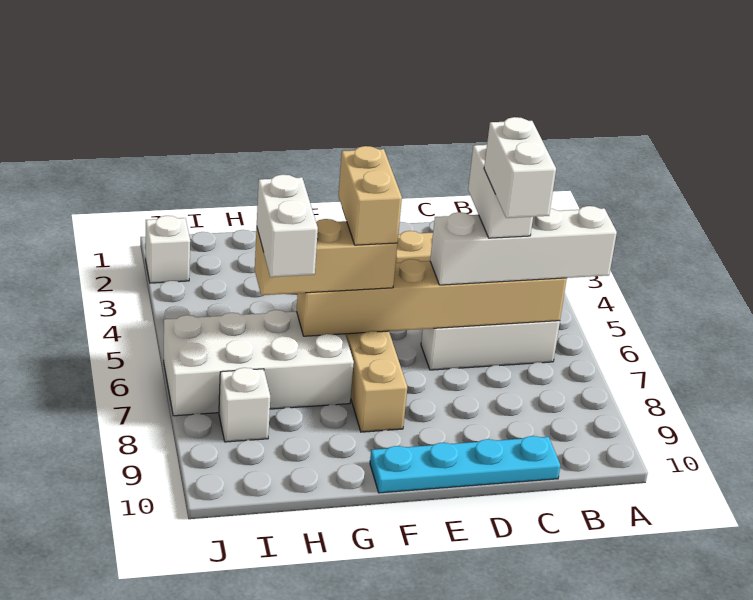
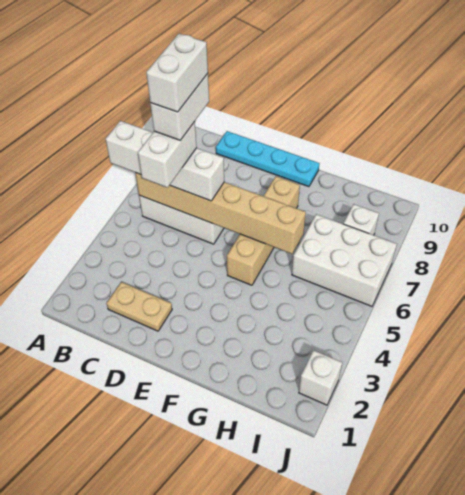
tan brick F5:F6 level 4 -> none
tan brick F6:H6 level 3 -> none
white brick G6:J7 level 1 -> white brick H6:J7 level 1
white brick H6:H7 level 4 -> white brick C6:C7 level 6

